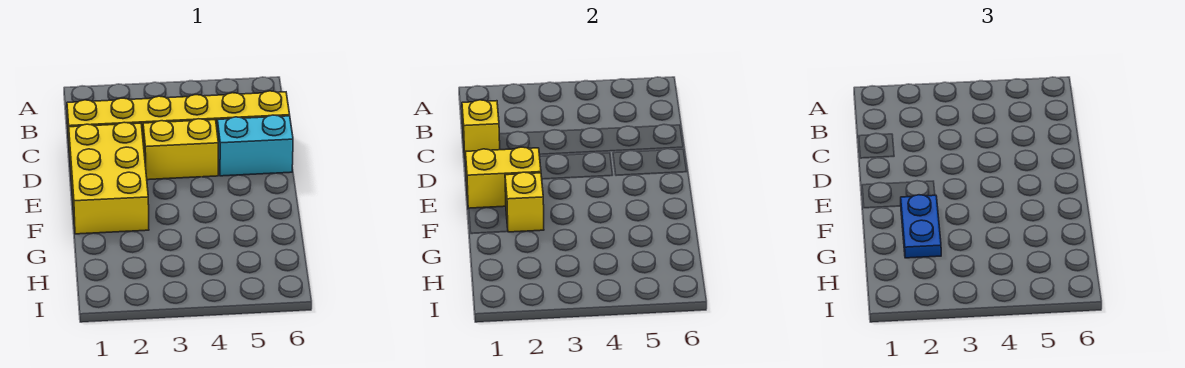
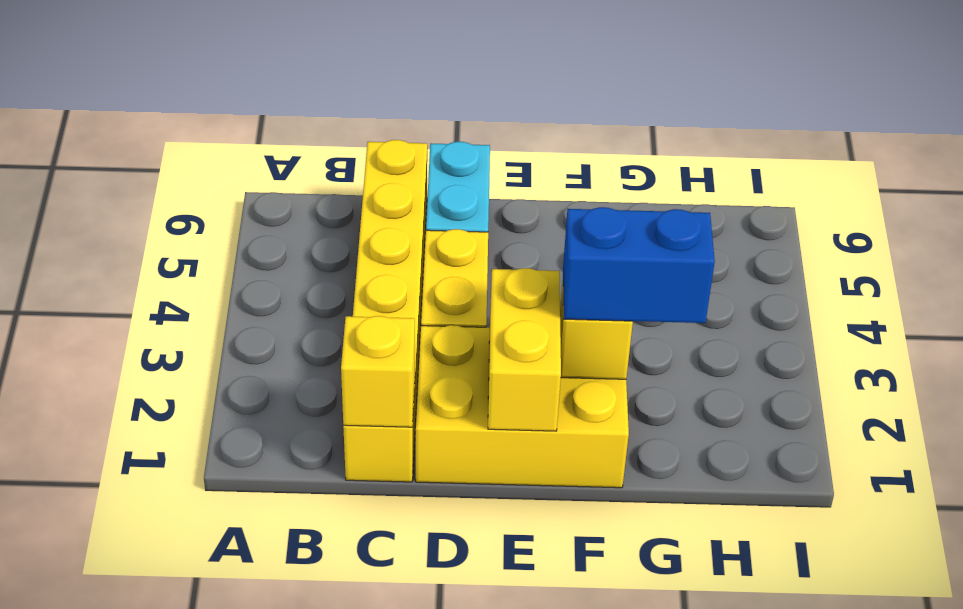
blue plate F2:G2 level 3 -> blue brick F2:G2 level 3

